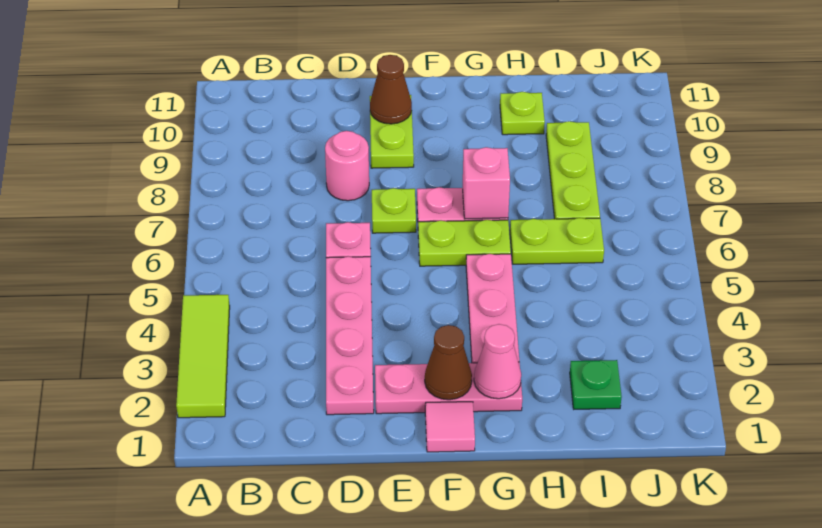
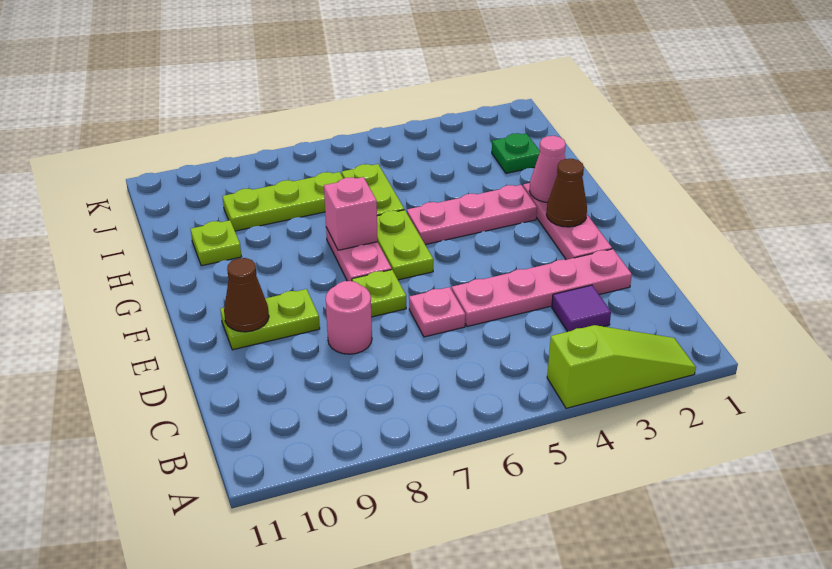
lime tile A2:A4 level 1 -> lime slope A2:A4 level 1 top 4
none -> purple tile C3 level 1
pink tile F1 level 1 -> none

